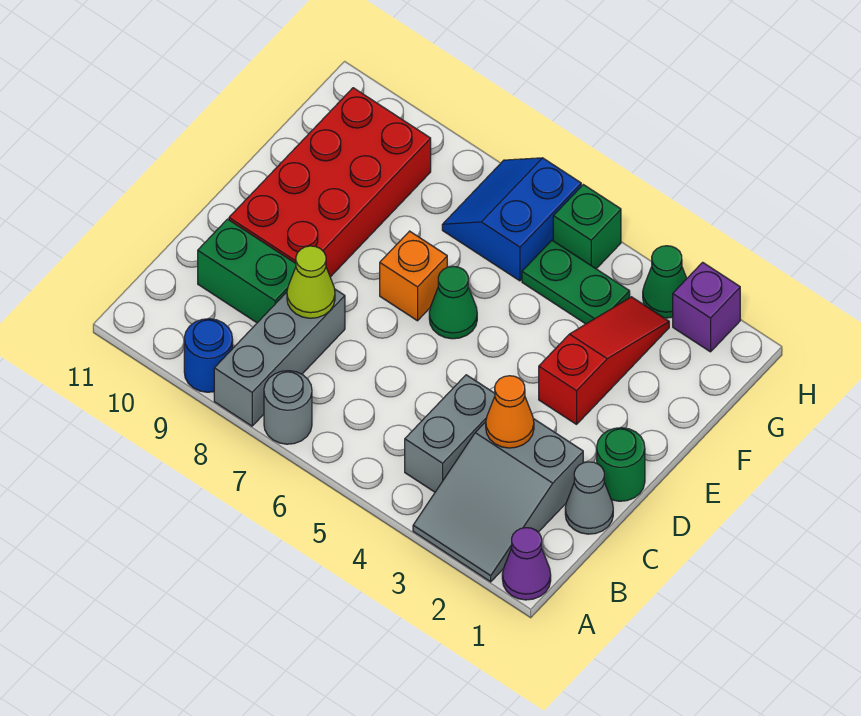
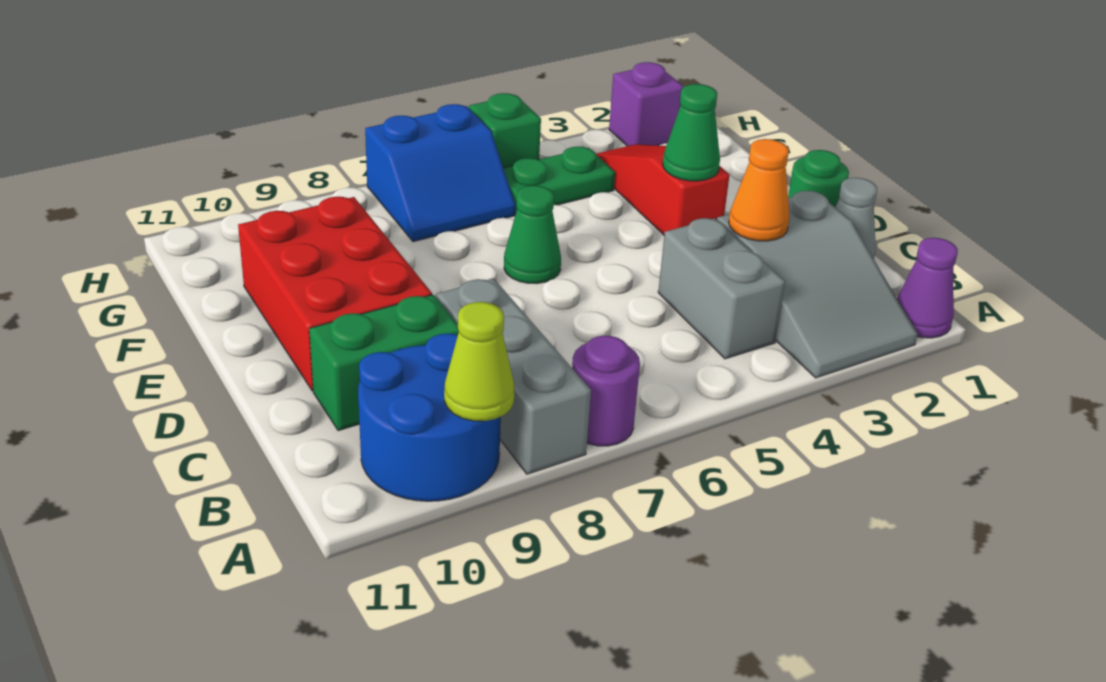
grey round brick A7 level 1 -> purple round brick A7 level 1
blue round brick A9 level 1 -> blue round brick A9:B10 level 1
lime cone C8 level 2 -> lime cone A9 level 2
red brick D9:G10 level 1 -> red brick D9:F10 level 1
orange brick E7 level 1 -> none
blue slope G6:H7 level 1 top 6 -> blue slope G6:H7 level 1 top H
green cone H3 level 1 -> green cone E3 level 2

